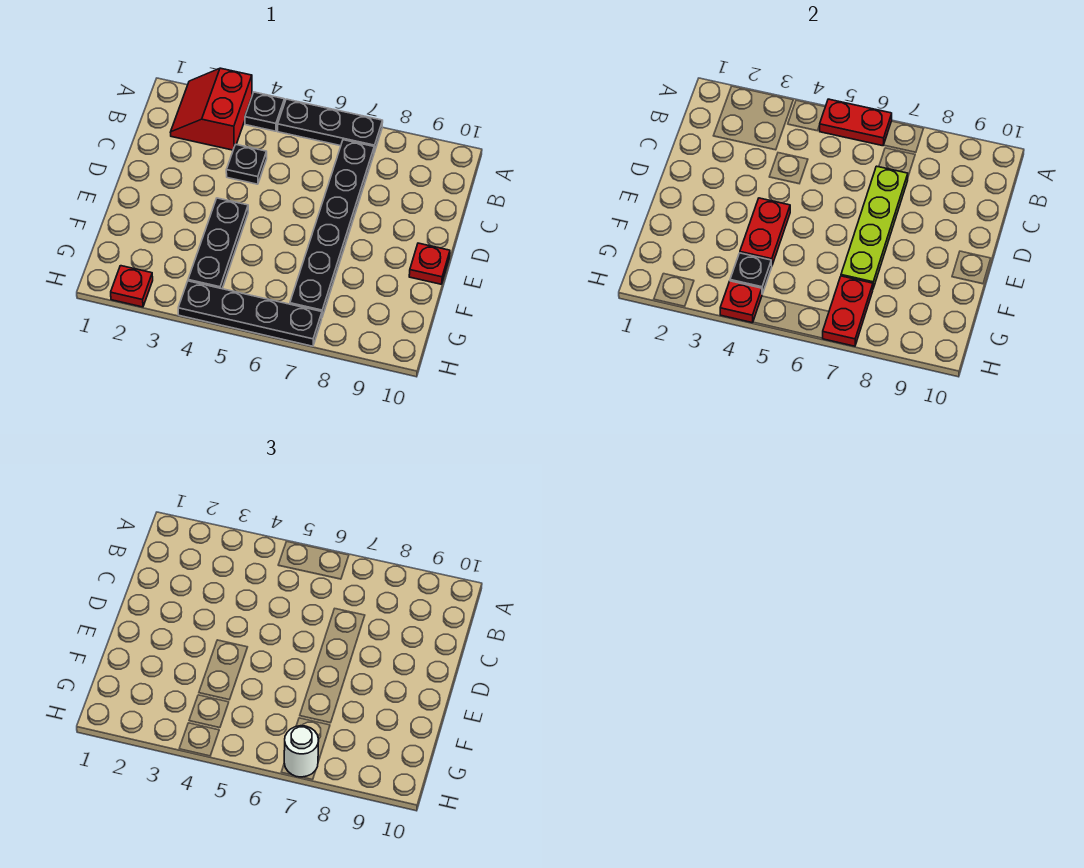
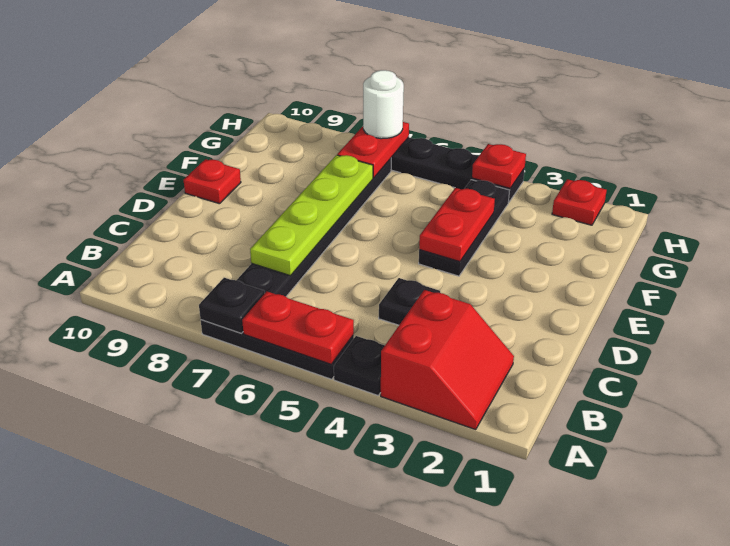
black plate G4 level 2 -> black plate A7 level 2

